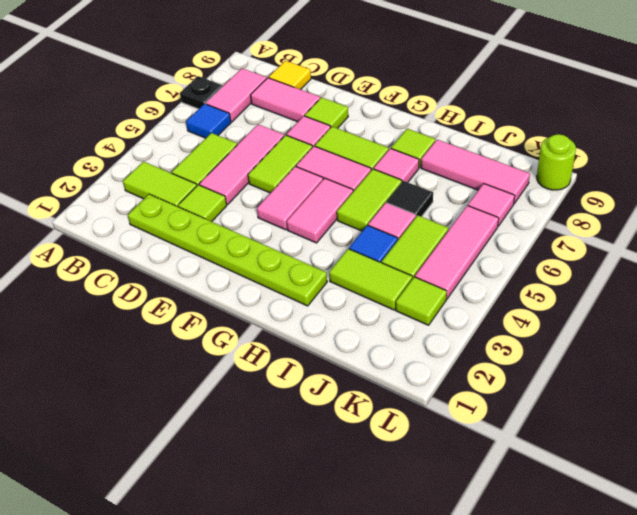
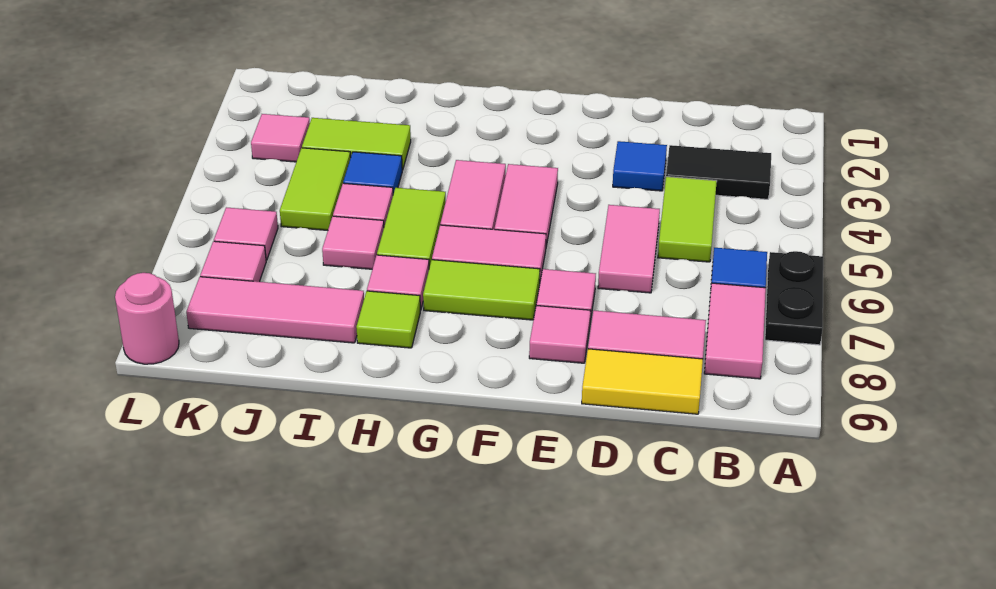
black plate A7 level 1 -> black plate A6:A7 level 1
lime tile B3:C3 level 1 -> black tile B3:C3 level 1
lime plate C2:H2 level 1 -> none
yellow tile C9 level 1 -> yellow tile C9:D9 level 1
lime tile D3 level 1 -> blue tile D3 level 1
pink tile D4:D6 level 1 -> pink tile D5:D6 level 1
lime tile E5:E6 level 1 -> none
lime tile E8 level 1 -> pink tile E8 level 1
black tile I6 level 1 -> pink tile I6 level 1
lime tile K3 level 1 -> pink tile K3 level 1
pink tile K4:K6 level 1 -> pink tile K6 level 1
lime round brick L9 level 1 -> pink round brick L9 level 1

